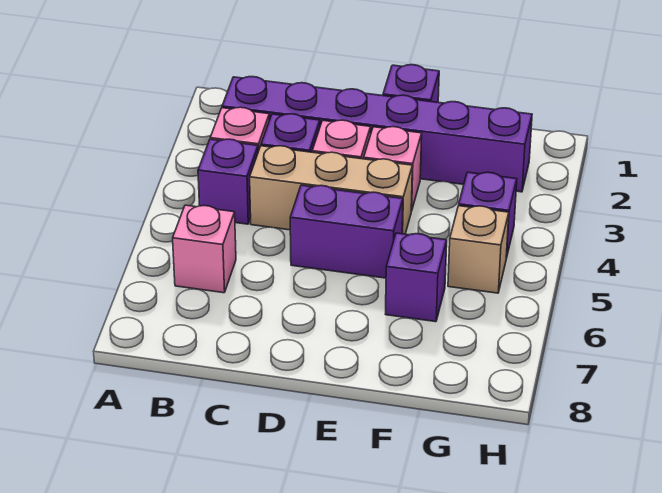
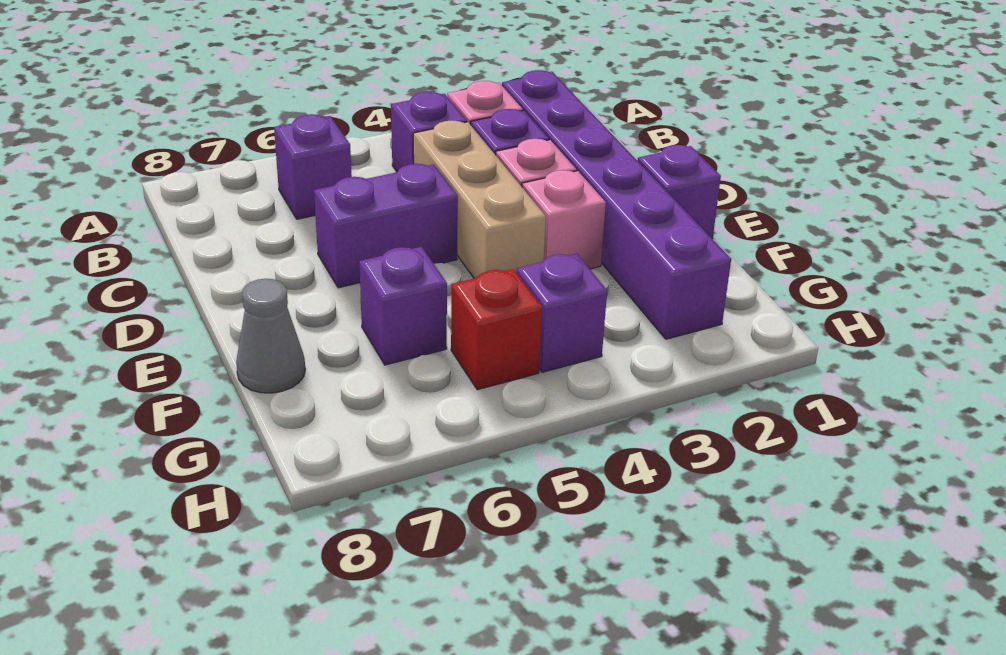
pink brick B6 level 1 -> purple brick B6 level 1
purple brick D5:E5 level 1 -> purple brick D5:D6 level 1
none -> grey cone F8 level 1
tan brick G5 level 1 -> red brick G5 level 1

